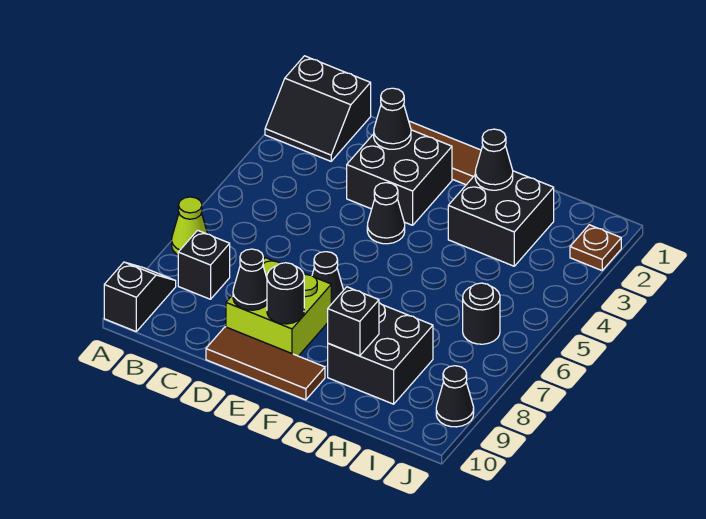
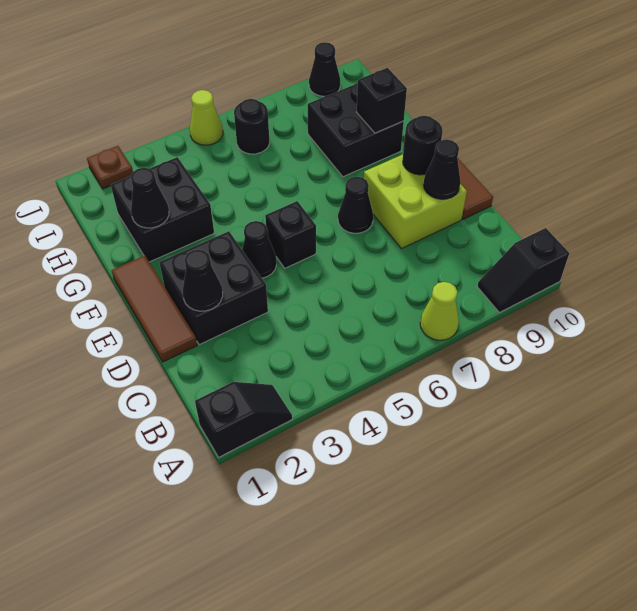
black slope A1:B2 level 1 top 1 -> black slope A1:A2 level 1 top 1
black brick B8 level 1 -> black brick E5 level 1
none -> lime cone J5 level 1

